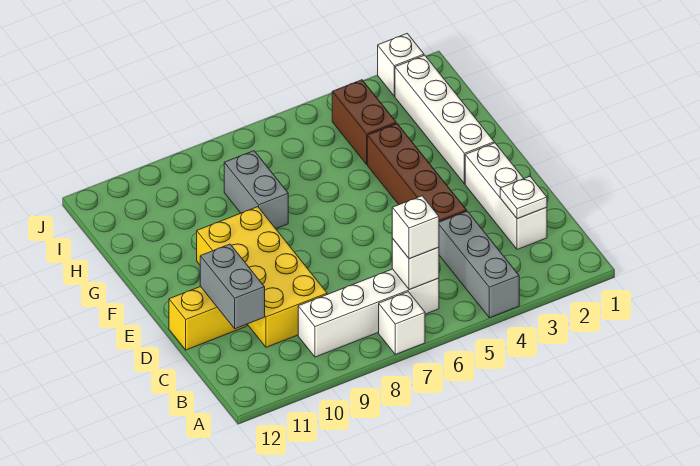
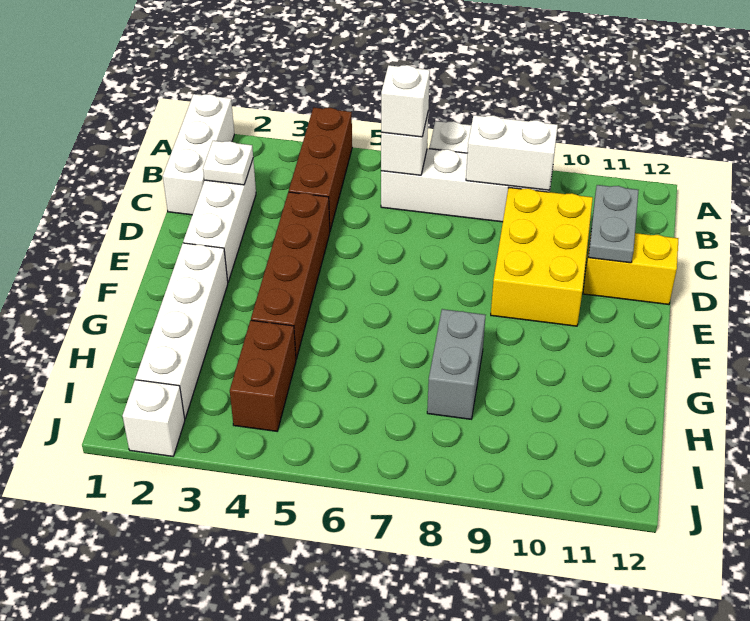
none -> white brick A1:C1 level 1
grey brick A4:C4 level 1 -> brown brick A4:C4 level 1
none -> white brick B8:B9 level 2
yellow brick C9:F10 level 1 -> yellow brick C9:E10 level 1
grey brick C11:D11 level 2 -> grey plate C11:D11 level 2

